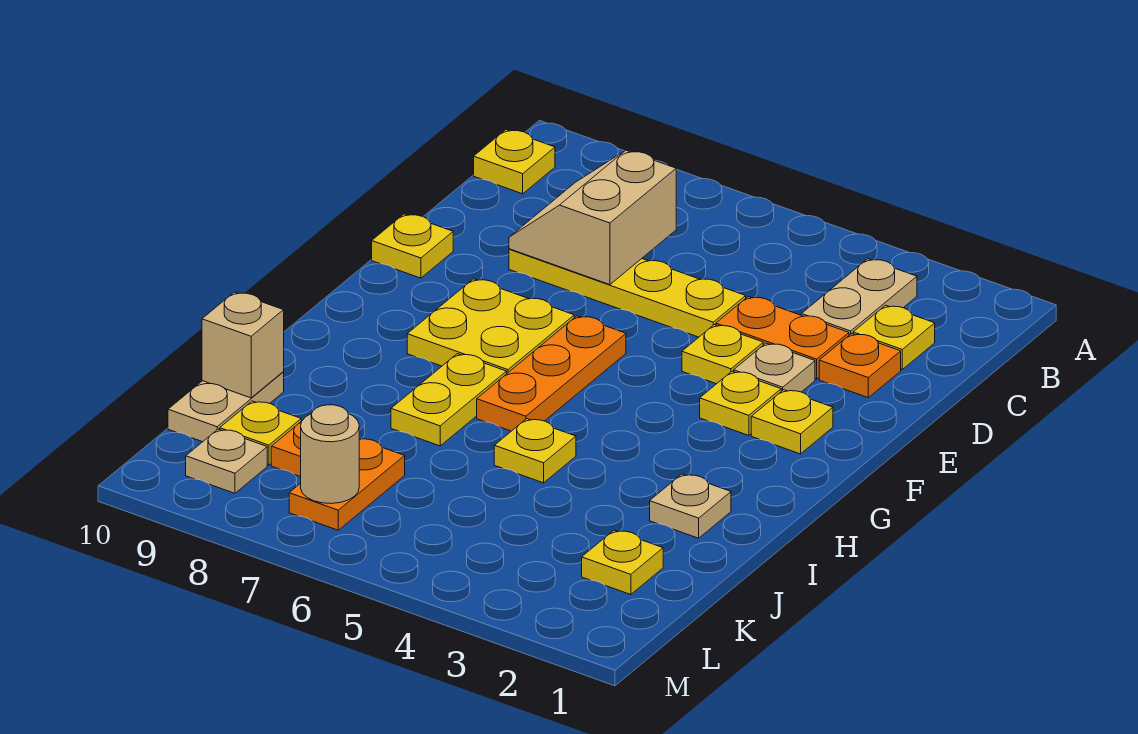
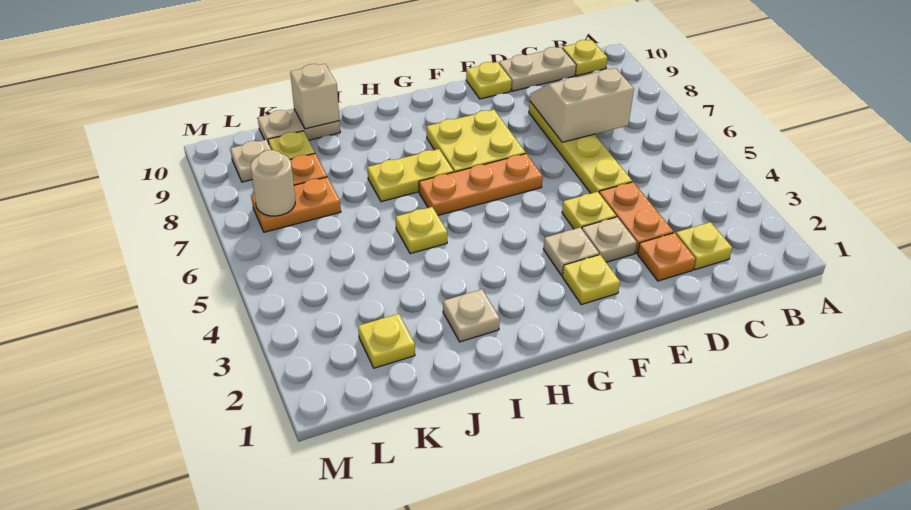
tan plate B3:C3 level 1 -> tan plate C10:D10 level 1
yellow plate F3 level 1 -> tan plate F3 level 1

